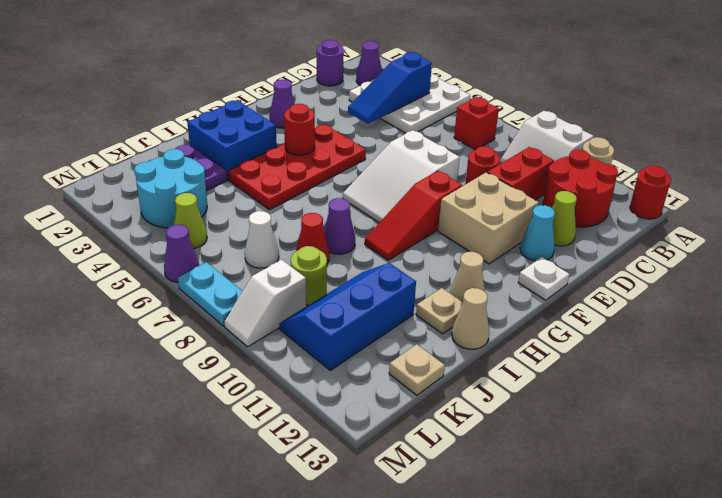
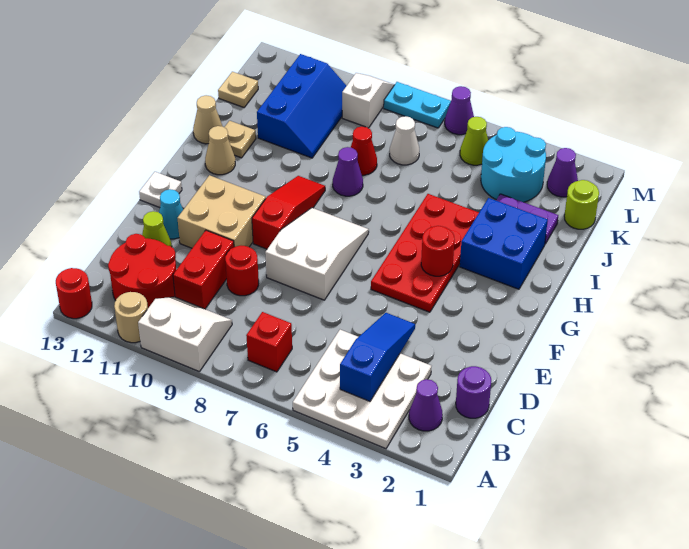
purple cone F2 level 1 -> purple cone L2 level 1
lime round brick K9 level 1 -> lime round brick K1 level 1

